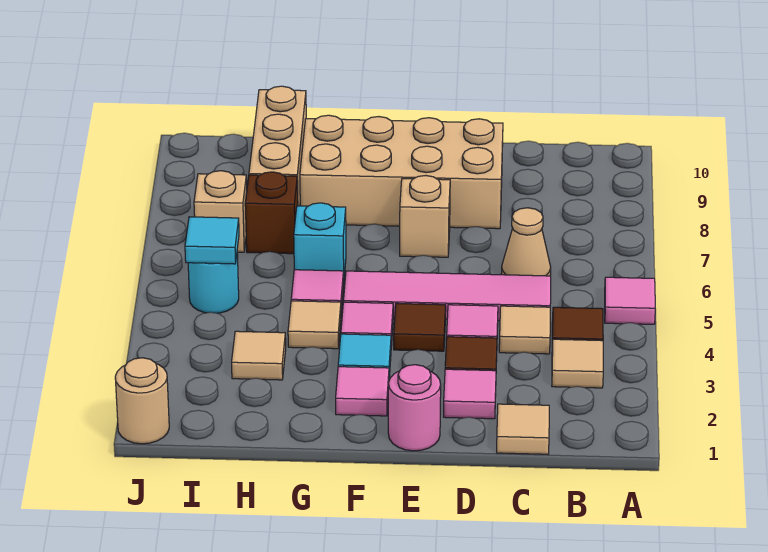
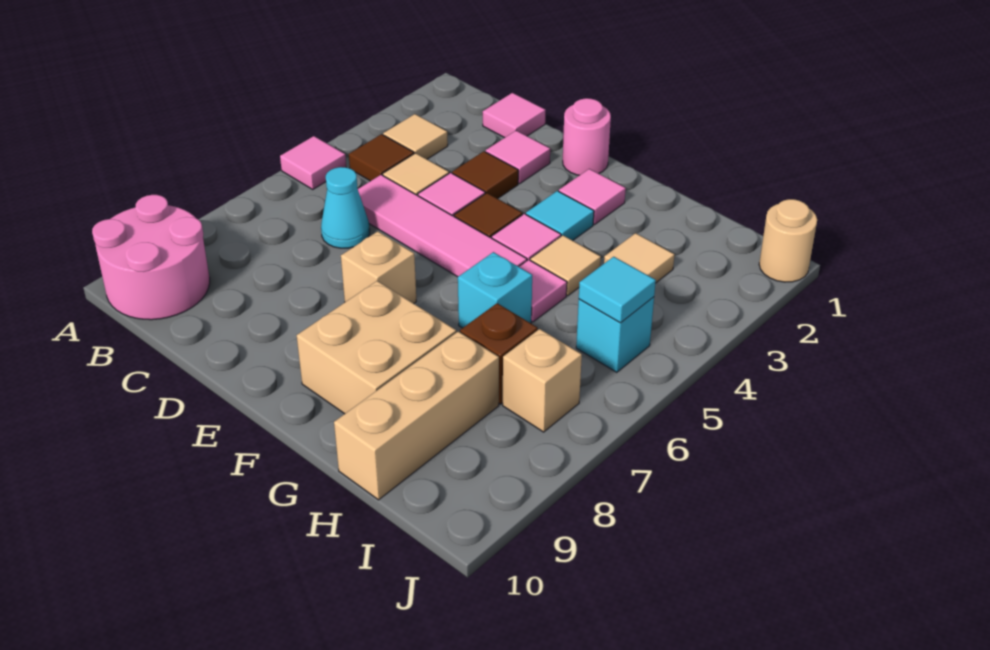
none -> pink round brick A9:B10 level 1
tan tile C1 level 1 -> pink tile C1 level 1
tan cone C6 level 1 -> cyan cone C6 level 1
tan brick D8:G9 level 1 -> tan brick F8:G9 level 1
cyan round brick I5 level 1 -> cyan brick I5 level 1

